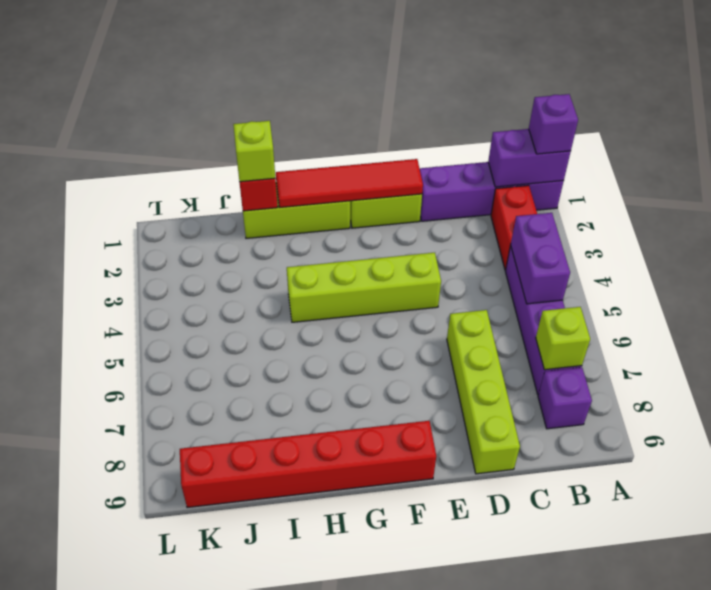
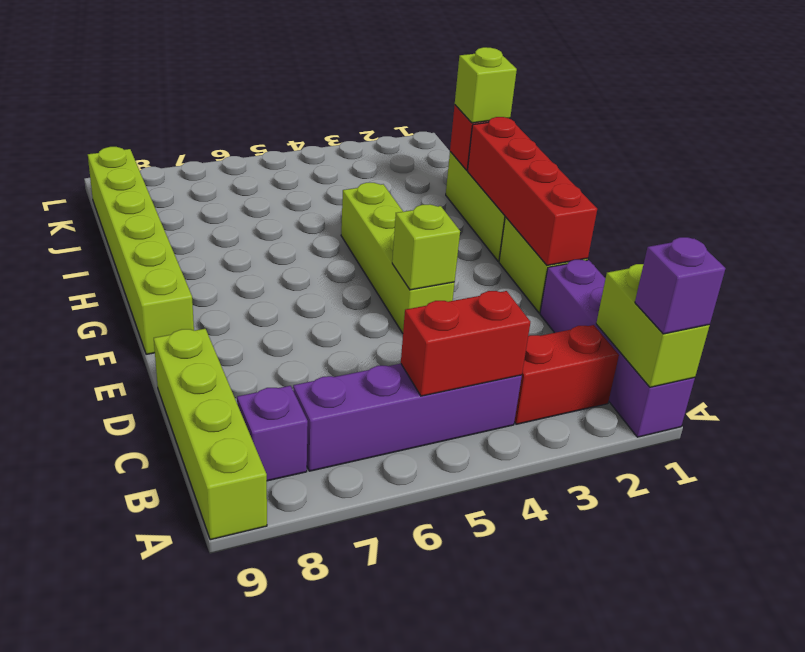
purple brick A1:B1 level 2 -> lime brick A1:B1 level 2
purple brick B4:B5 level 2 -> red brick B4:B5 level 2
lime brick B7 level 2 -> lime brick E4 level 2
lime brick D6:D9 level 1 -> lime brick A9:D9 level 1
red tile E1:H1 level 2 -> red brick E1:H1 level 2
red brick F9:K9 level 1 -> lime brick F9:K9 level 1

